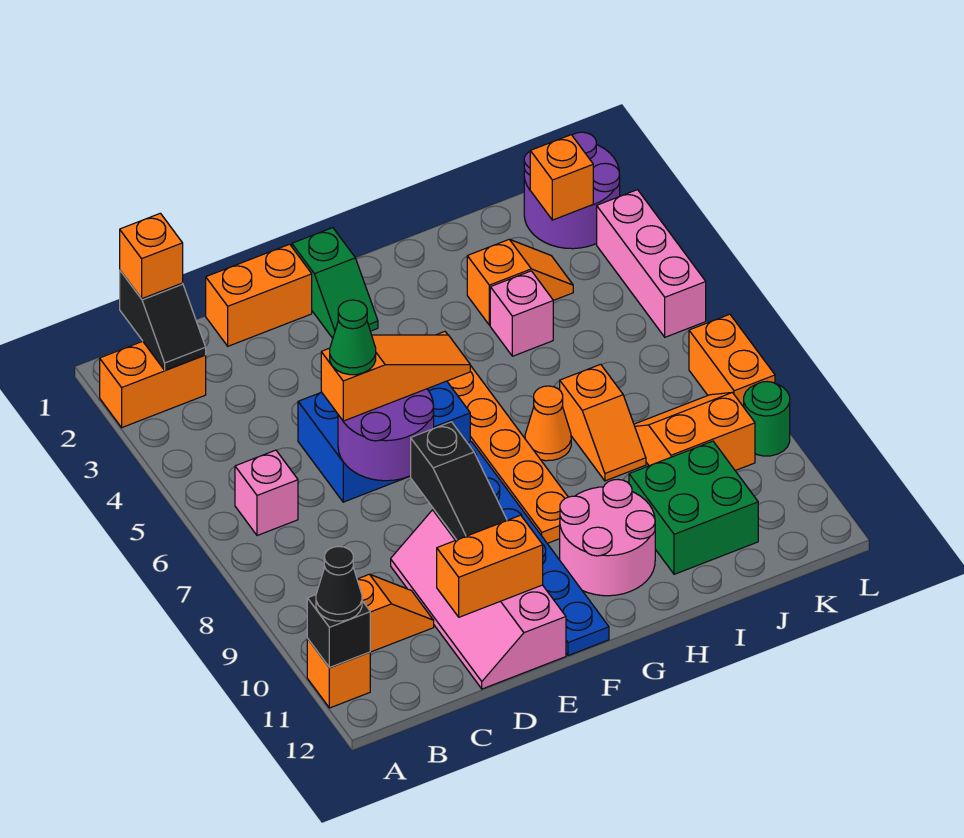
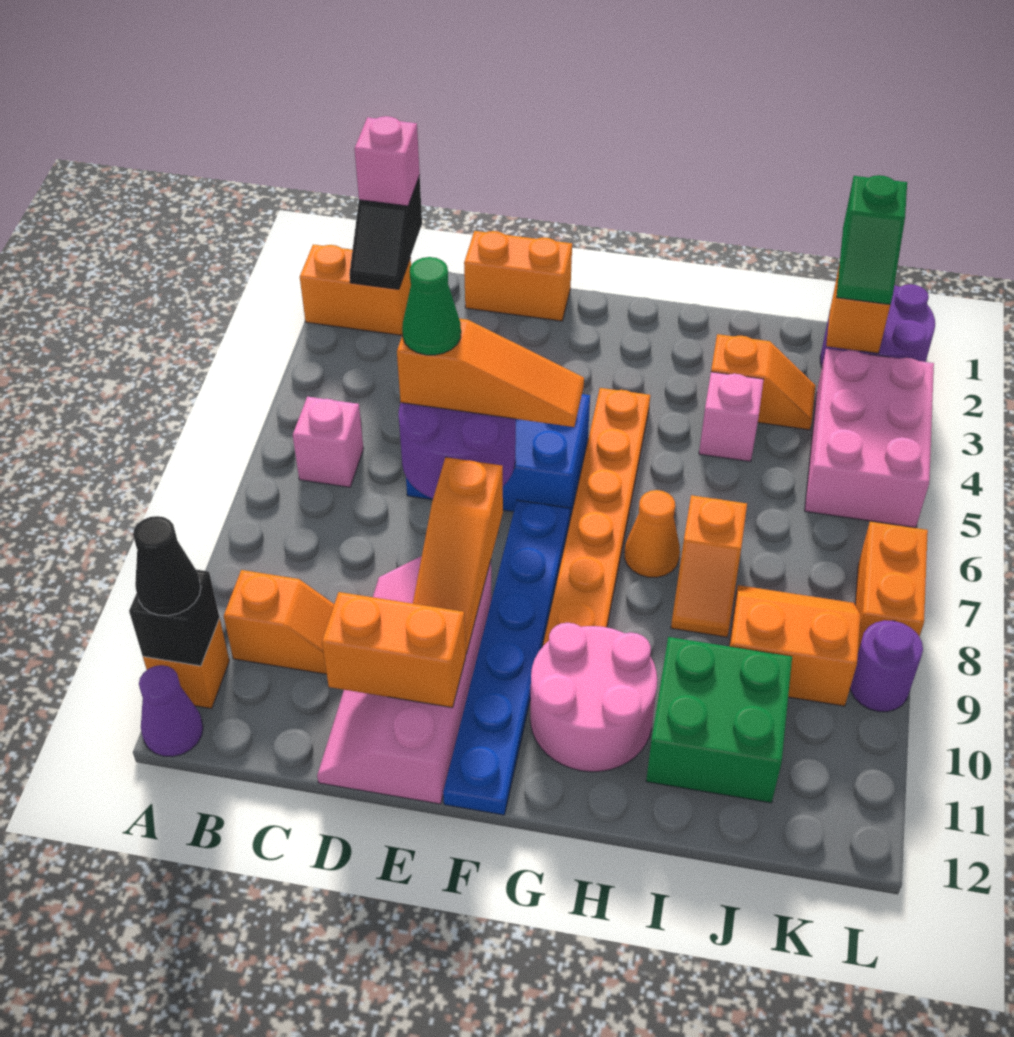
none -> purple cone A12 level 1
orange brick B1 level 3 -> pink brick B1 level 3
black slope E8:E10 level 2 top 8 -> orange slope E8:E10 level 2 top 8
green slope F1:F2 level 1 top 1 -> green slope K1:K2 level 3 top 1
pink brick L3:L5 level 1 -> pink brick K3:L5 level 1
green round brick L9 level 1 -> purple round brick L9 level 1

